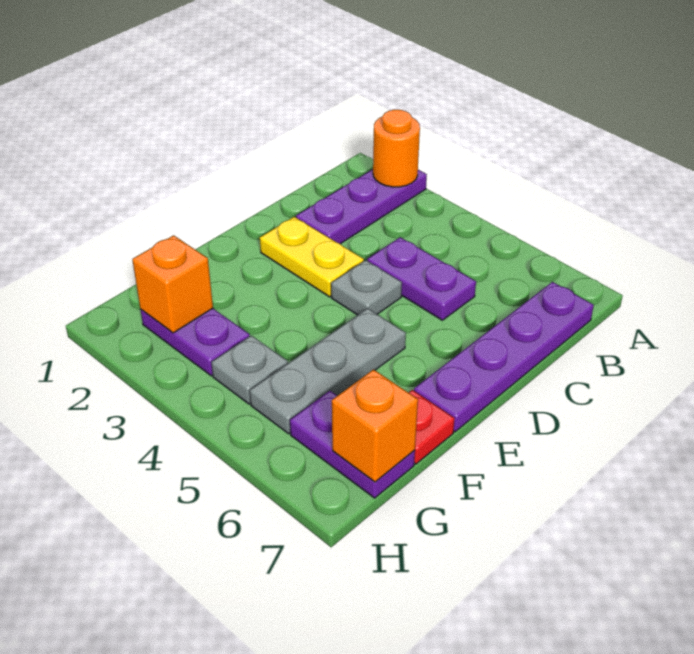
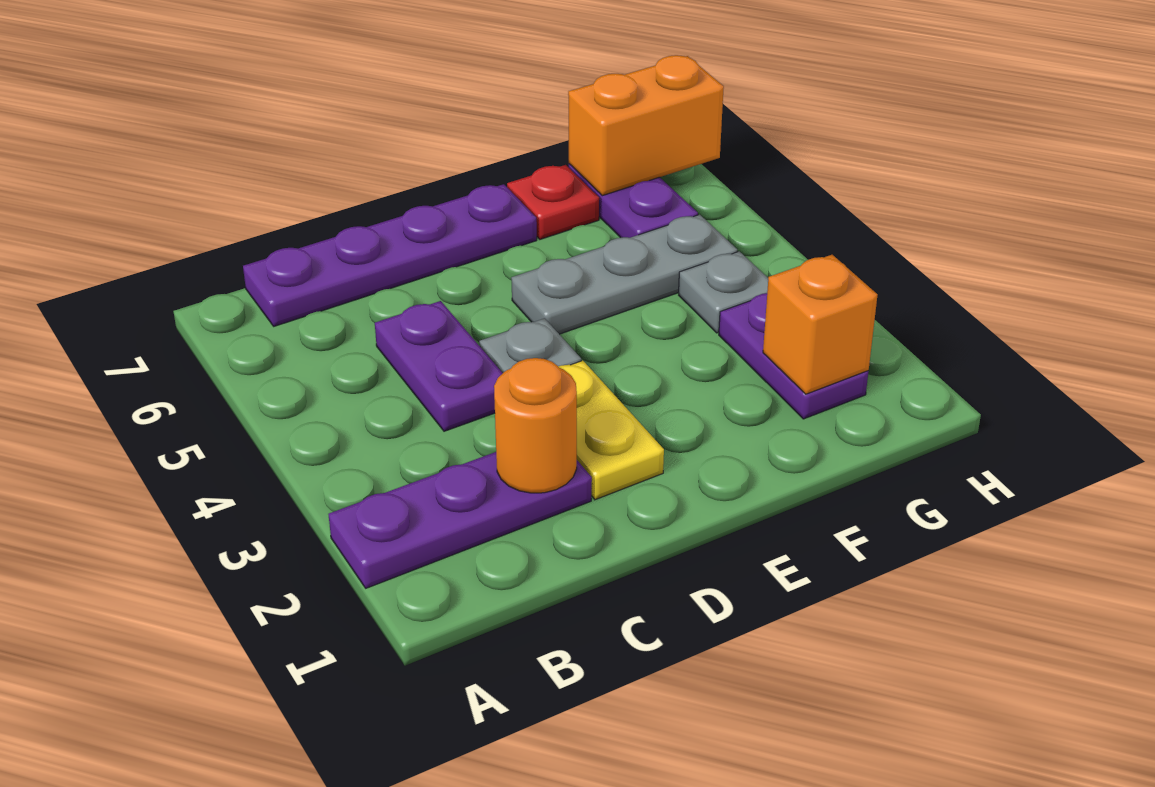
orange round brick A2 level 2 -> orange round brick C2 level 2
orange brick G7 level 2 -> orange brick G7:H7 level 2

